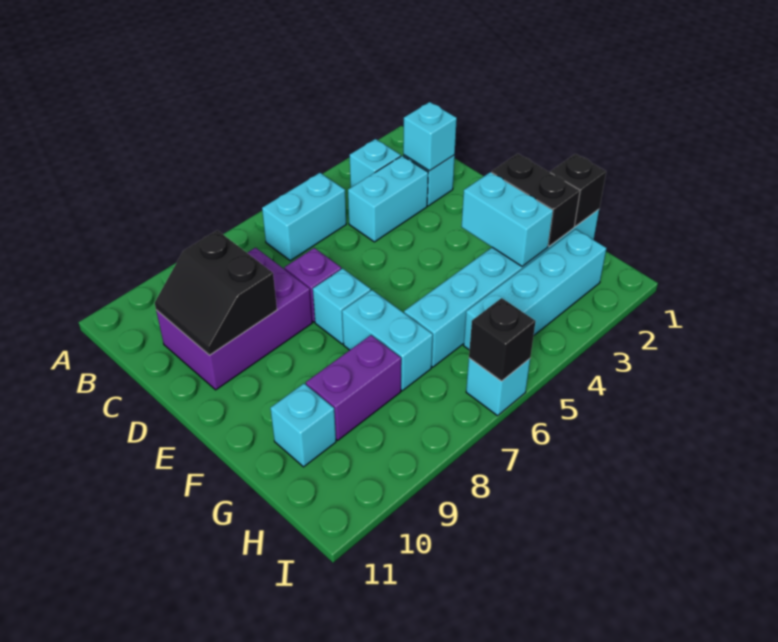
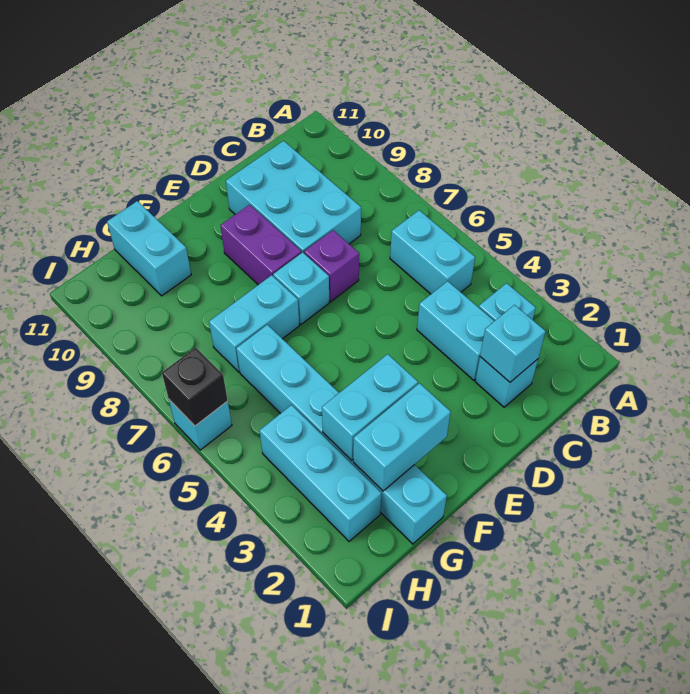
purple brick C8:D10 level 1 -> cyan brick C8:D10 level 1
black slope C9:D10 level 2 top 9 -> none
black brick F2:G2 level 2 -> cyan brick F2:G2 level 2
black brick G1 level 2 -> none
purple brick G8:G9 level 1 -> purple brick E8:E9 level 1
cyan brick G10 level 1 -> cyan brick G10:G11 level 1
cyan brick H2:H5 level 1 -> cyan brick H2:H4 level 1

